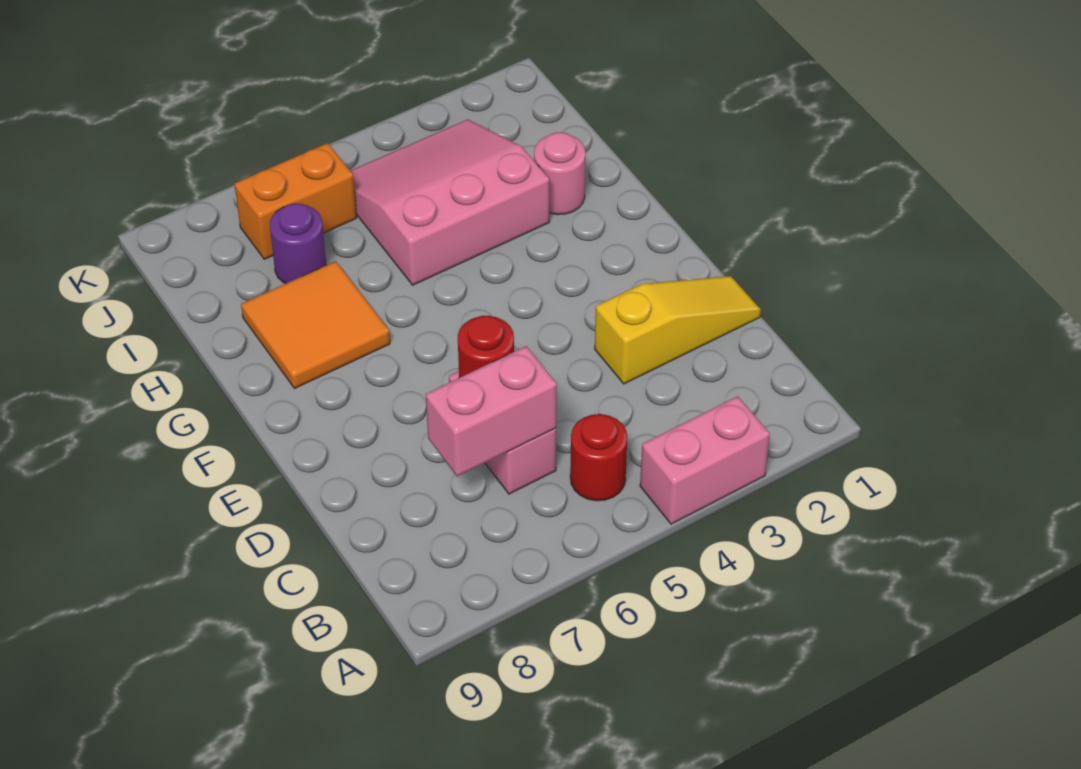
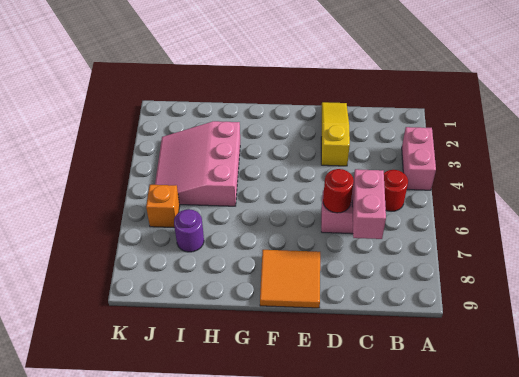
orange tile G7:H8 level 1 -> orange tile E8:F9 level 1
pink round brick H2 level 1 -> none
orange brick J6:J7 level 1 -> orange brick J6 level 1

